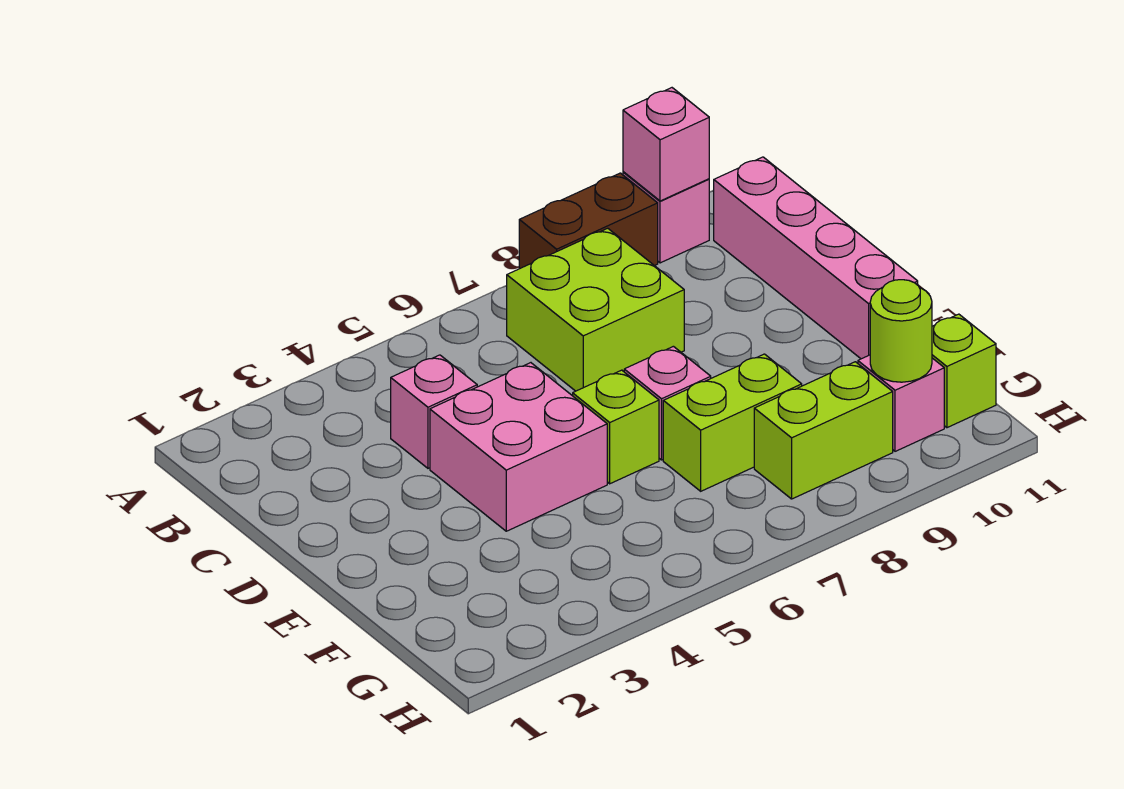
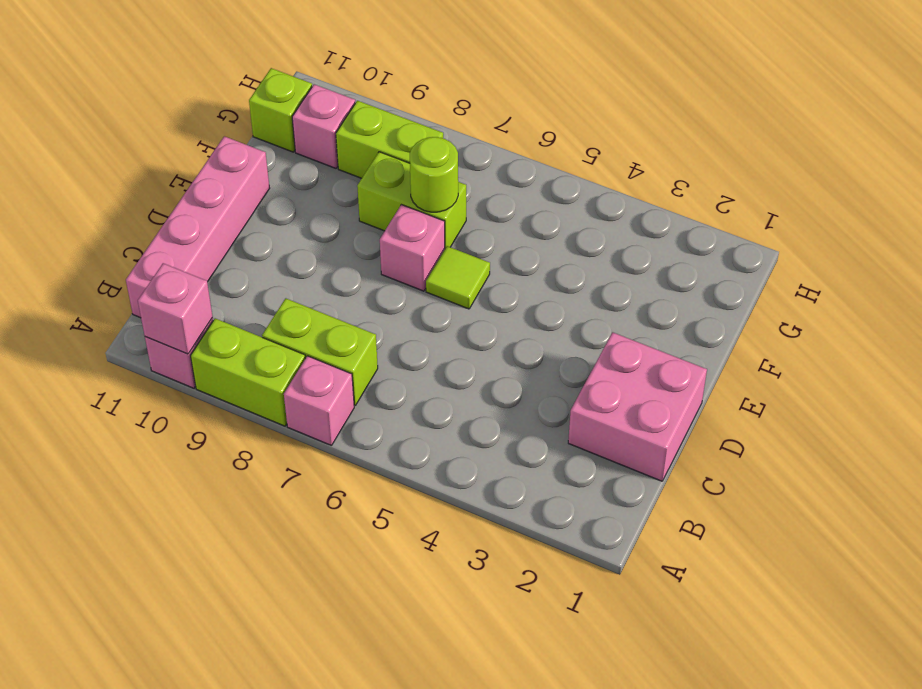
brown brick A8:A9 level 1 -> lime brick A8:A9 level 1
lime brick B7:C8 level 1 -> lime brick B7:B8 level 1
pink brick C4 level 1 -> pink brick A7 level 1
pink brick D4:E5 level 1 -> pink brick C1:D2 level 1
lime brick E6 level 1 -> lime tile E6 level 1
lime round brick G10 level 2 -> lime round brick F7 level 2

